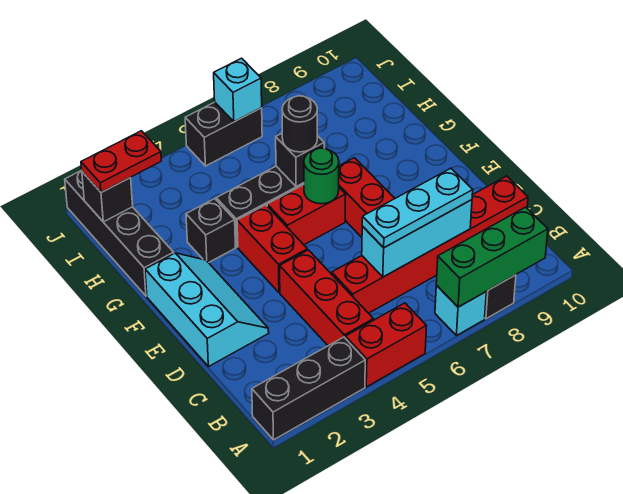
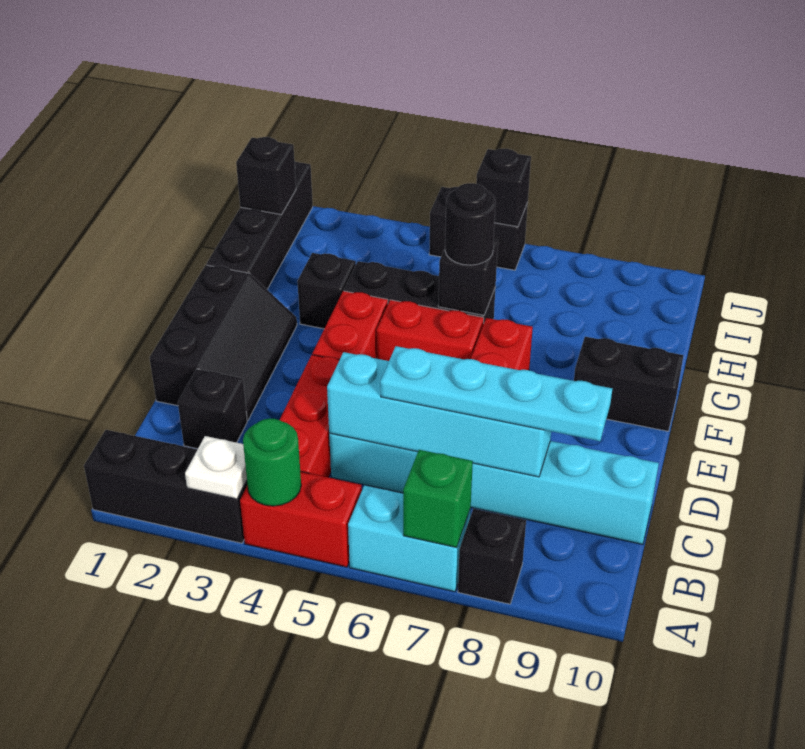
none -> white plate A3 level 2
cyan brick A7 level 1 -> cyan brick A6:A7 level 1
green brick A7:A9 level 2 -> green brick A7 level 2
none -> black brick C2 level 1
red brick C5:C10 level 1 -> cyan brick C5:C10 level 1
cyan brick C6:C8 level 2 -> cyan brick C5:C8 level 2
cyan plate C6:C8 level 3 -> cyan plate C6:C9 level 3
cyan slope D1:F2 level 1 top 1 -> black slope D1:F2 level 1 top 1
green round brick F6 level 2 -> green round brick A4 level 2
none -> black brick F9:F10 level 1
red plate I1:I2 level 3 -> none
cyan brick J6 level 2 -> black brick J6 level 2

